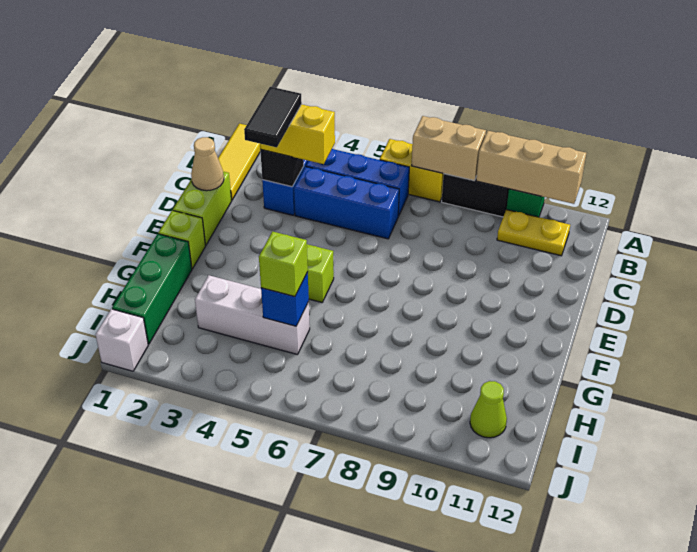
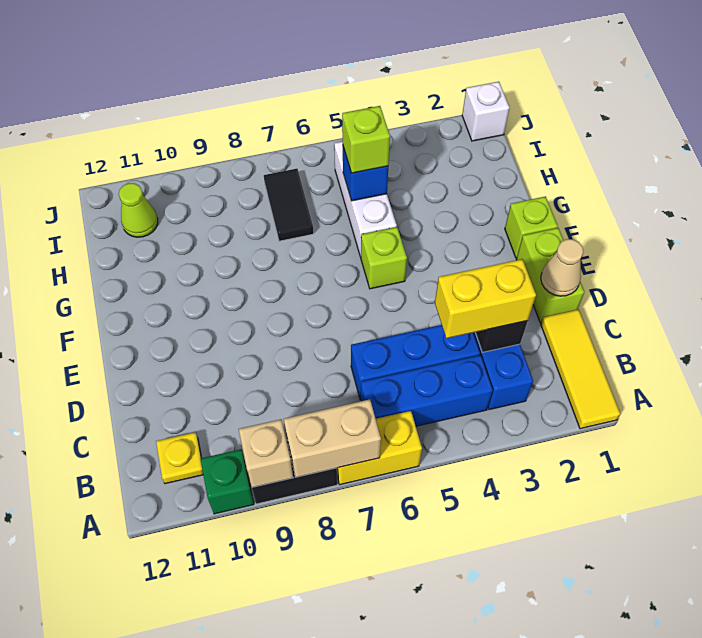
tan brick A9:A11 level 2 -> tan brick A9 level 2
yellow plate B10:B11 level 1 -> yellow plate B11 level 1
black tile C3:D3 level 4 -> black tile H7:I7 level 1
green brick G1:I1 level 1 -> none
white brick H3:H5 level 1 -> white brick G5:I5 level 1

